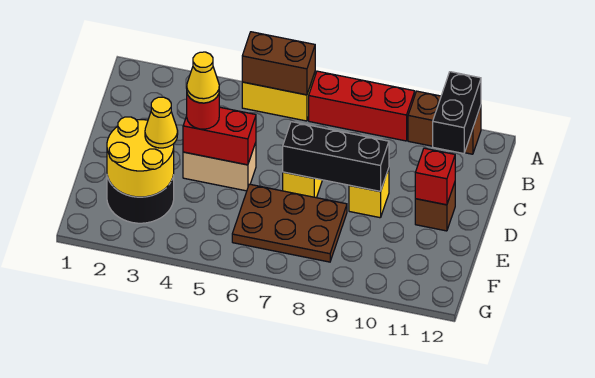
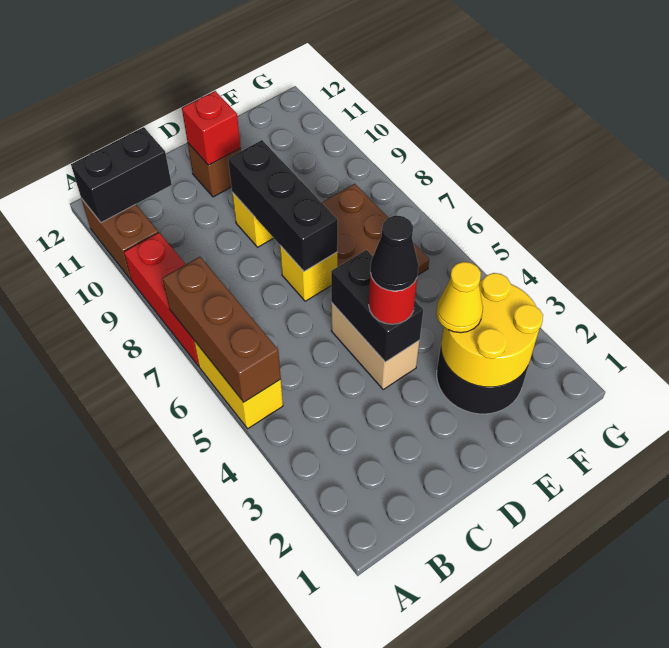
brown brick A5:A6 level 2 -> brown brick A5:A7 level 2
red brick D4:D5 level 2 -> black brick D4:D5 level 2
yellow cone D4 level 4 -> black cone D4 level 4

